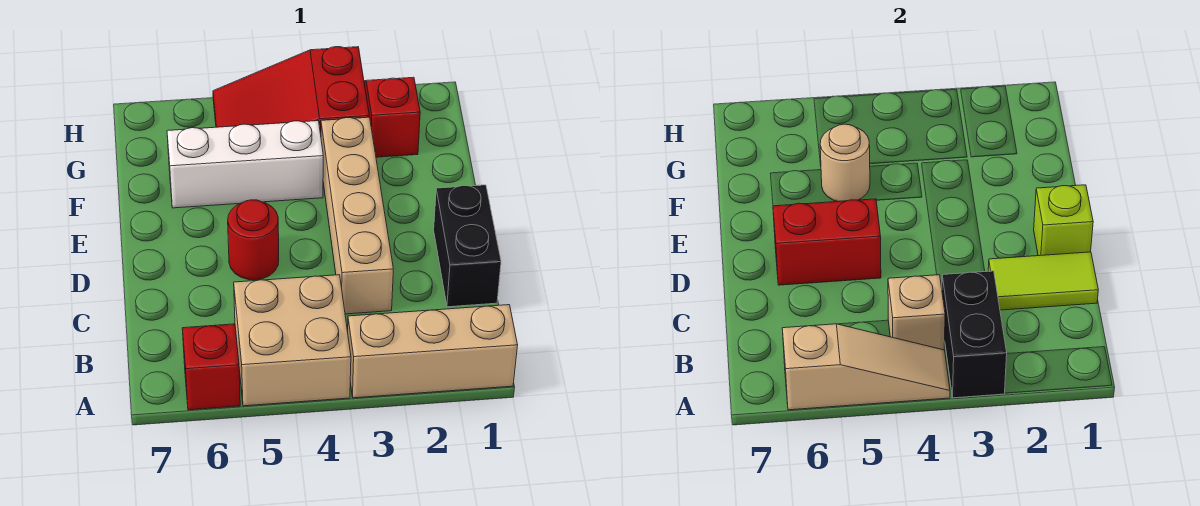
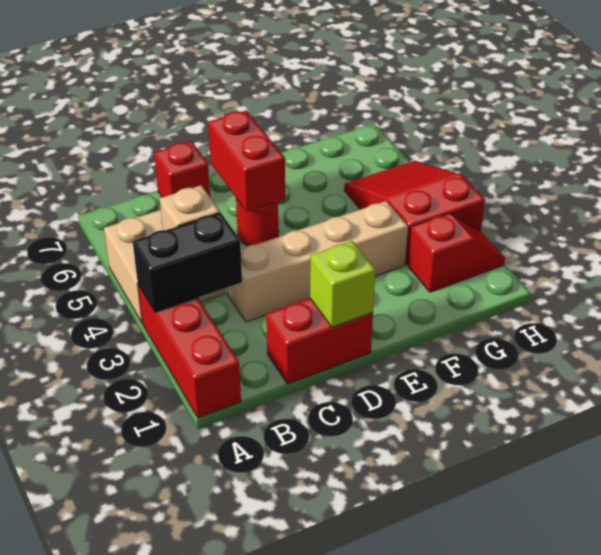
tan brick A1:A3 level 1 -> red brick A1:A3 level 1
tan slope A4:A6 level 2 top 6 -> none
red brick A6 level 1 -> red brick C7 level 1
black brick C1:D1 level 1 -> red brick C1:D1 level 1
lime tile C1:C2 level 2 -> none
white brick F4:F6 level 1 -> none
tan round brick F5 level 2 -> none

